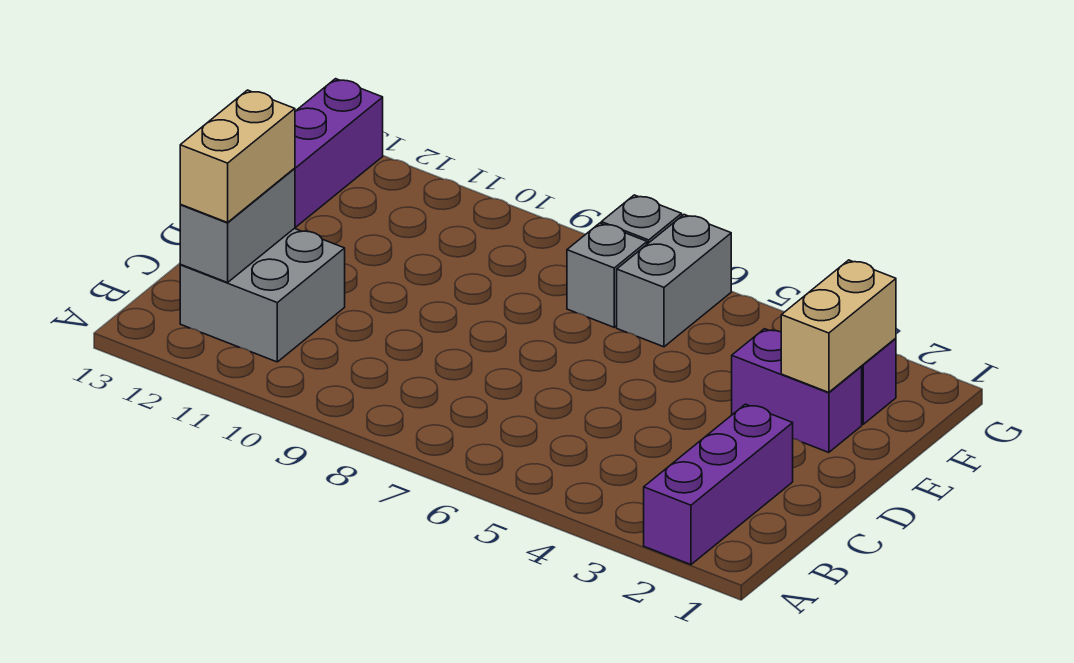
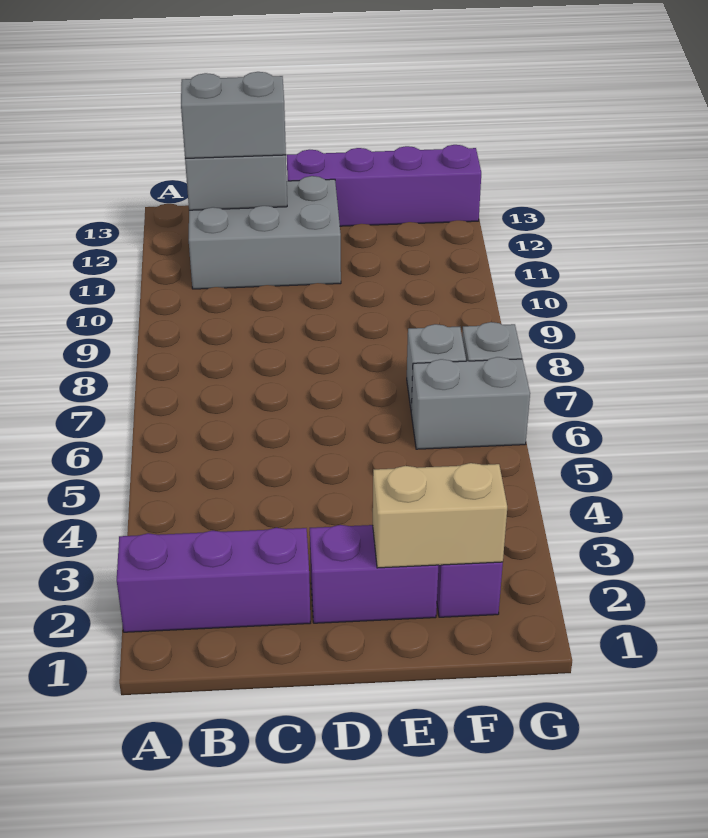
grey brick B11:C12 level 1 -> grey brick B11:D12 level 1
tan brick B12:C12 level 3 -> grey brick B12:C12 level 3
purple brick E2:E3 level 1 -> purple brick D2:E2 level 1

